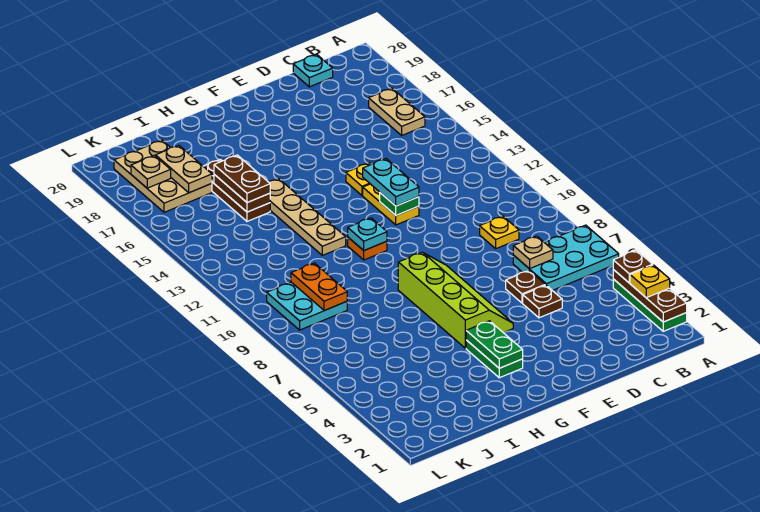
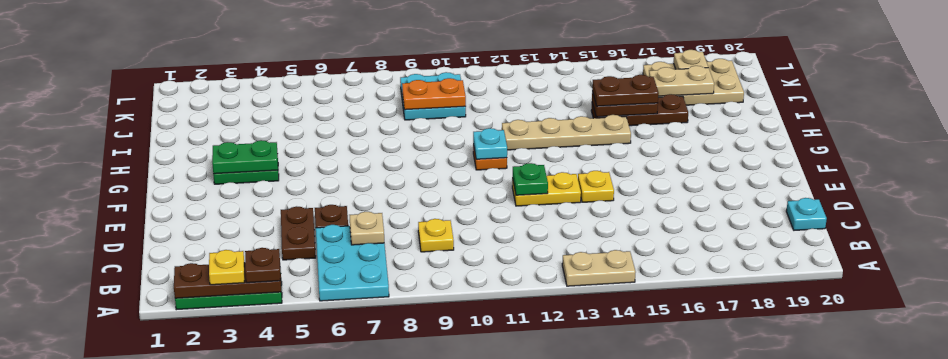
tan plate B16:B17 level 1 -> tan plate A13:A14 level 1
brown plate D5 level 1 -> brown plate C5:D5 level 1
cyan plate E12:E13 level 3 -> none
lime slope F5:G8 level 1 top G -> none

